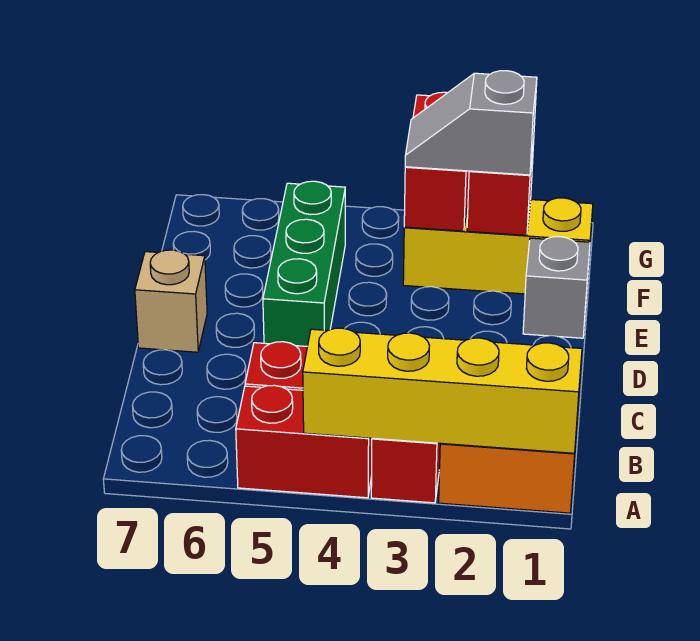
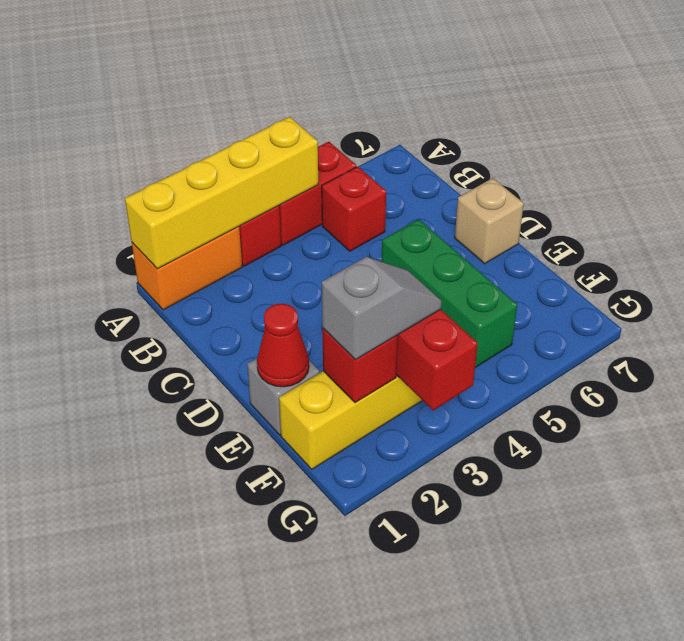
none -> red cone E1 level 2

